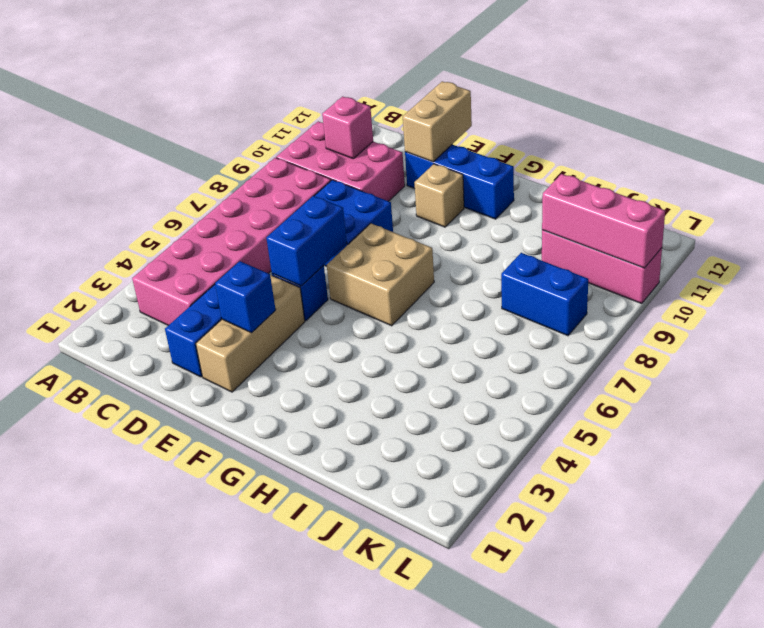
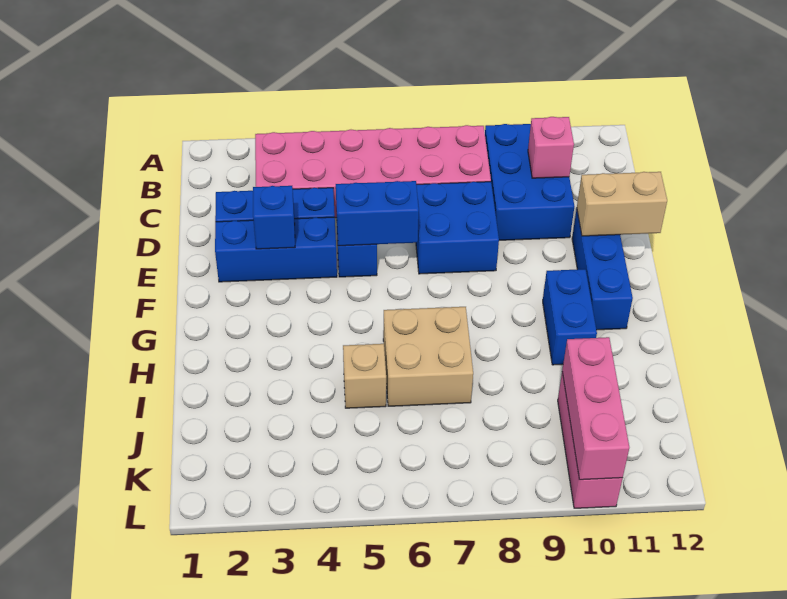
pink brick B9:D10 level 1 -> blue brick B9:D10 level 1
tan brick E2:E4 level 1 -> blue brick E2:E4 level 1
tan brick F6:G7 level 1 -> tan brick H6:I7 level 1
tan brick F10 level 1 -> tan brick I5 level 1
blue brick J8:K8 level 1 -> blue brick G10:H10 level 1

